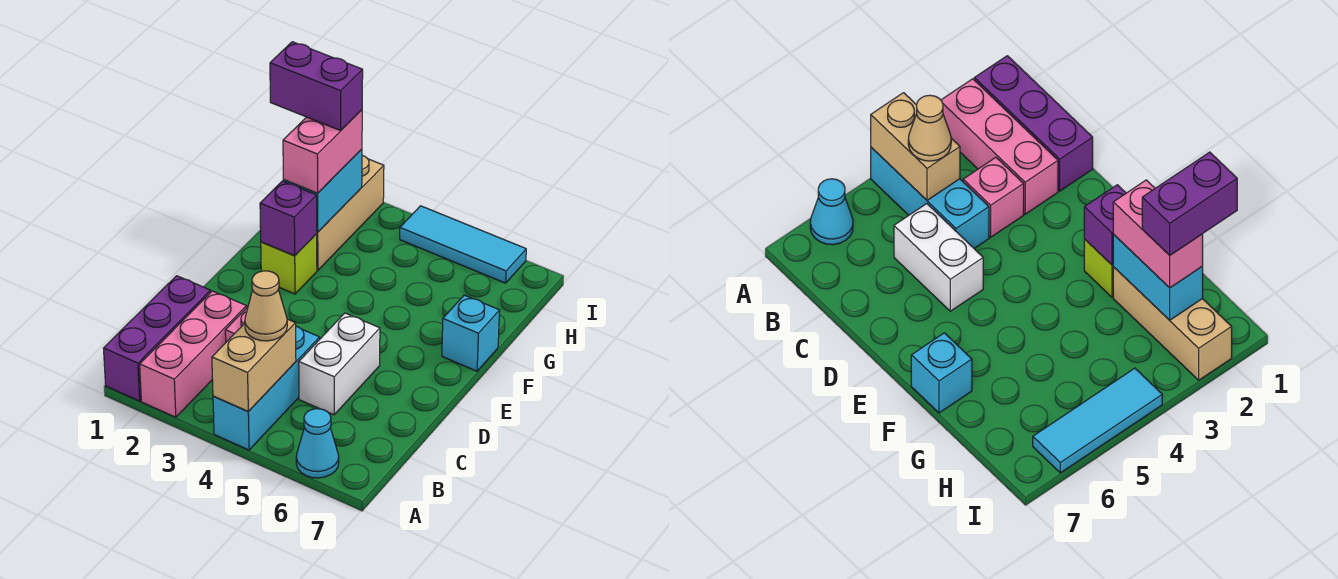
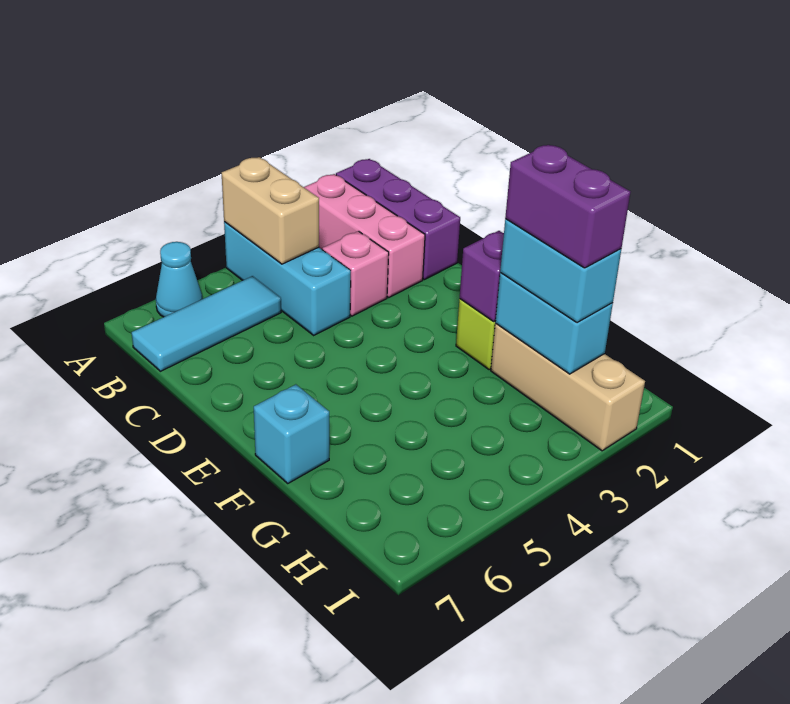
tan cone B4 level 3 -> none
white brick C5:D5 level 1 -> none
pink brick G2:H2 level 3 -> cyan brick G2:H2 level 3
purple brick H1:H2 level 4 -> purple brick G2:H2 level 4
cyan tile I4:I6 level 1 -> cyan tile B5:B7 level 1

